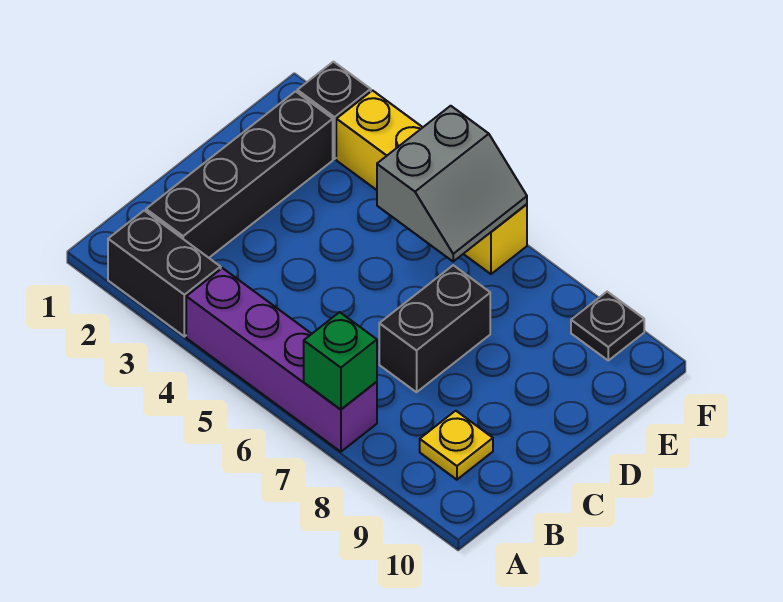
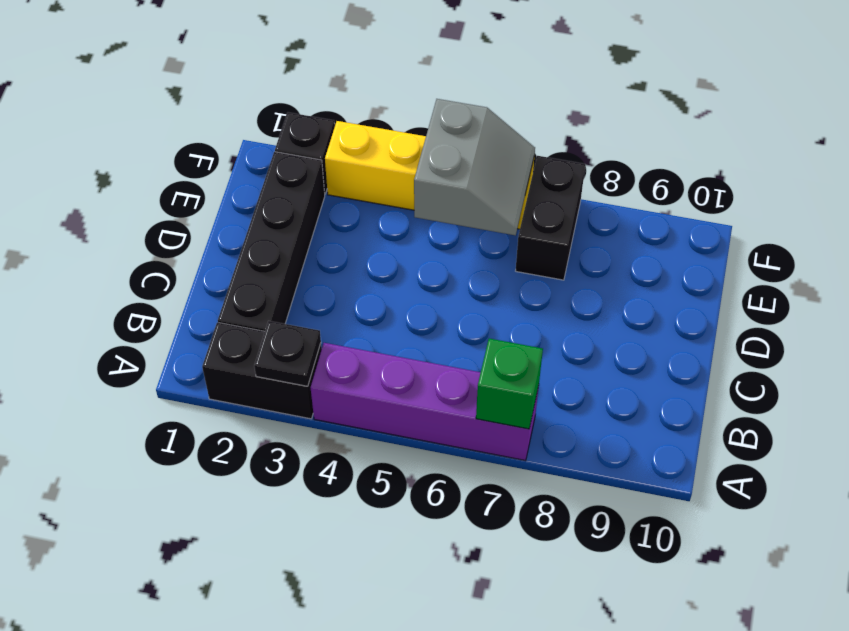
yellow plate B9 level 1 -> none
black brick C7:D7 level 1 -> black brick E7:F7 level 1
black plate F9 level 1 -> black plate A3 level 2

